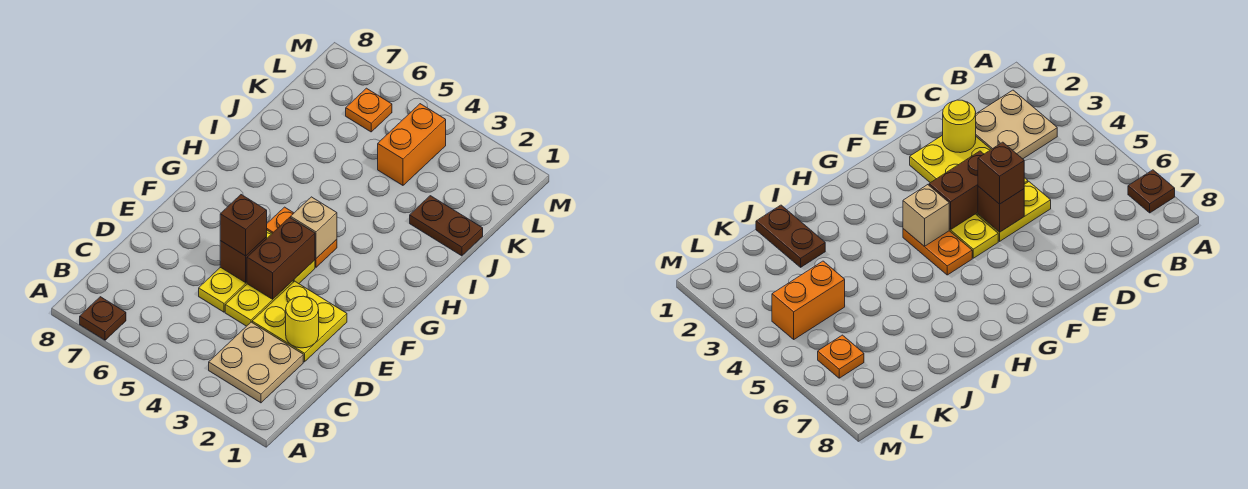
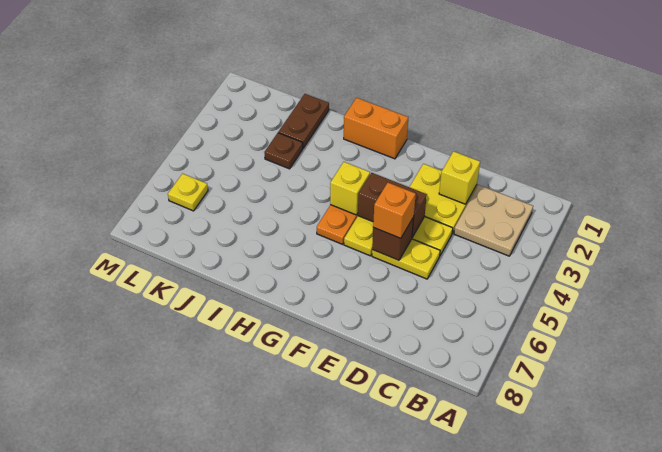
brown plate A7 level 1 -> brown plate J3 level 1
yellow round brick D2 level 2 -> yellow brick D2 level 2
brown brick E5 level 3 -> orange brick E5 level 3
tan brick G4 level 2 -> yellow brick G4 level 2
orange brick K4:L4 level 1 -> orange brick G1:H1 level 1
orange plate L6 level 1 -> yellow plate L6 level 1

